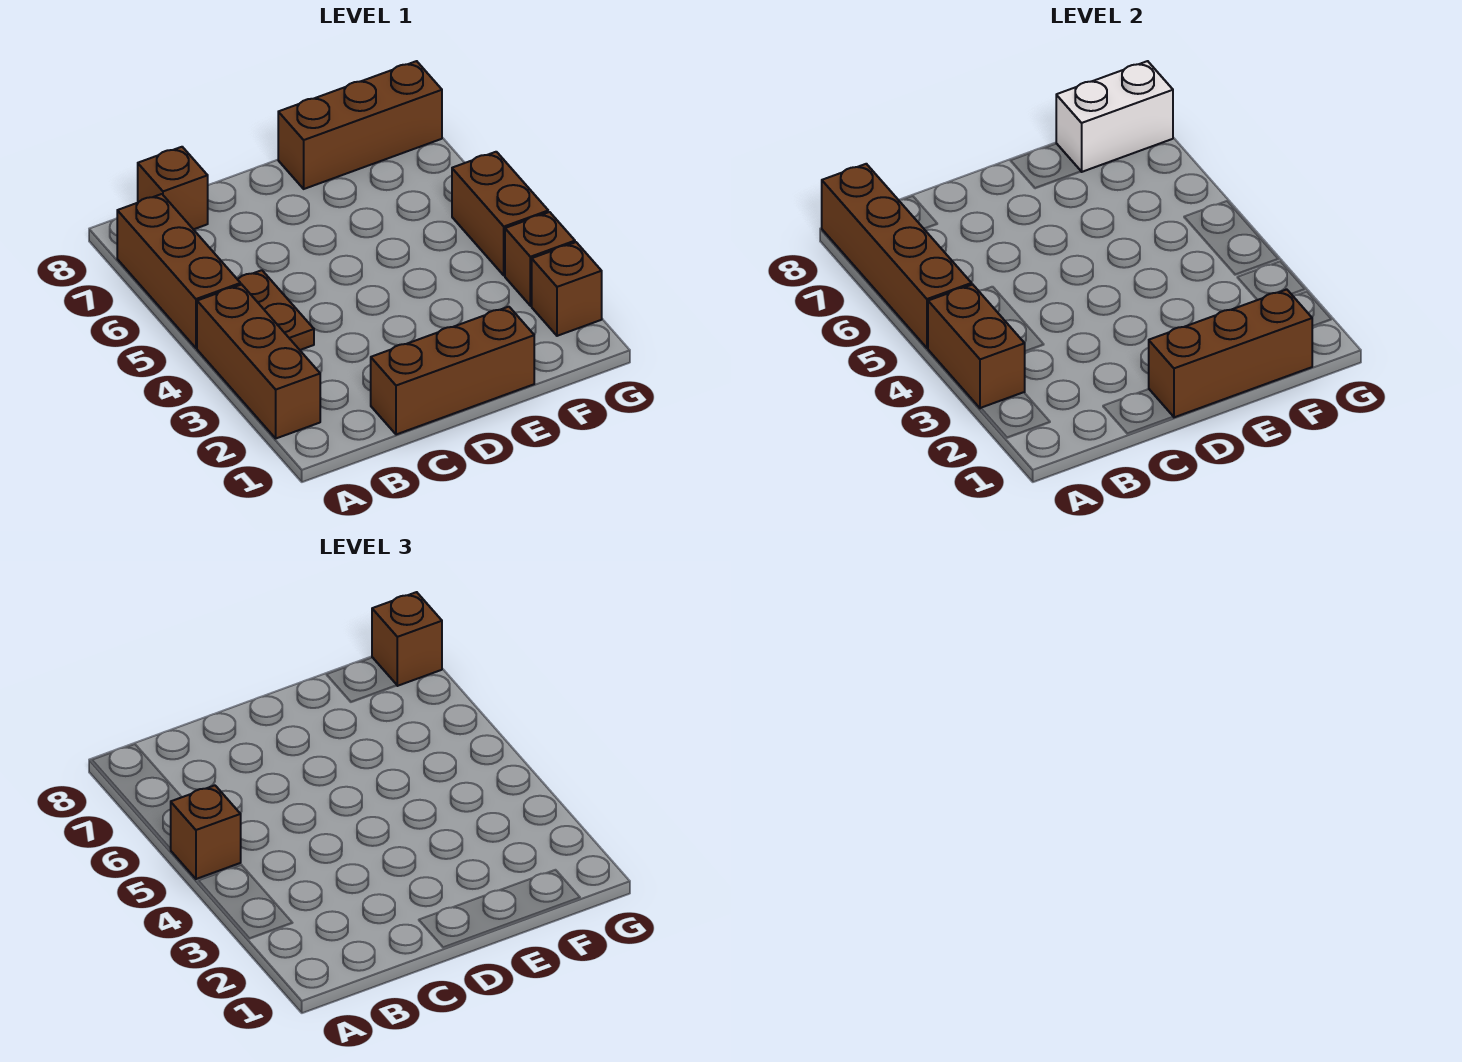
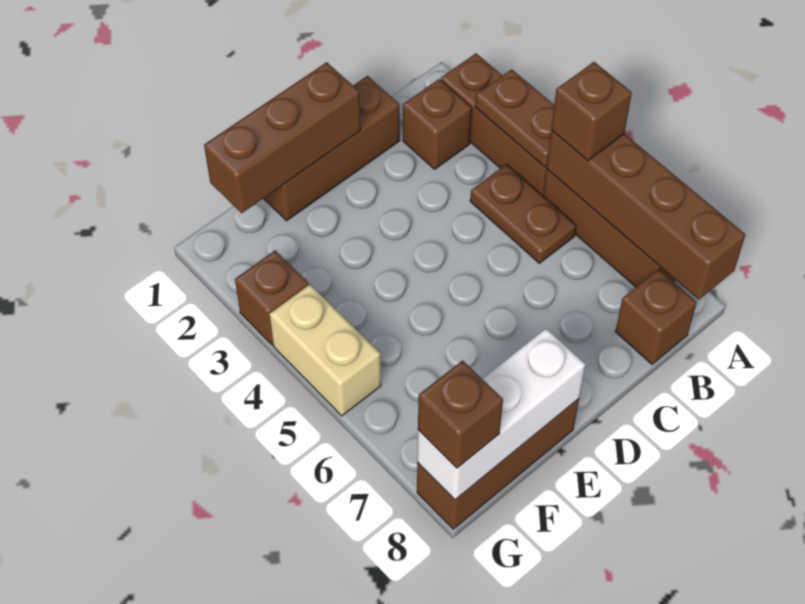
brown brick A3:A4 level 2 -> brown plate A3:A4 level 2
white brick F8:G8 level 2 -> white brick E8:G8 level 2
brown brick G2 level 1 -> brown brick B2 level 1
brown brick G4:G5 level 1 -> tan brick G4:G5 level 1

